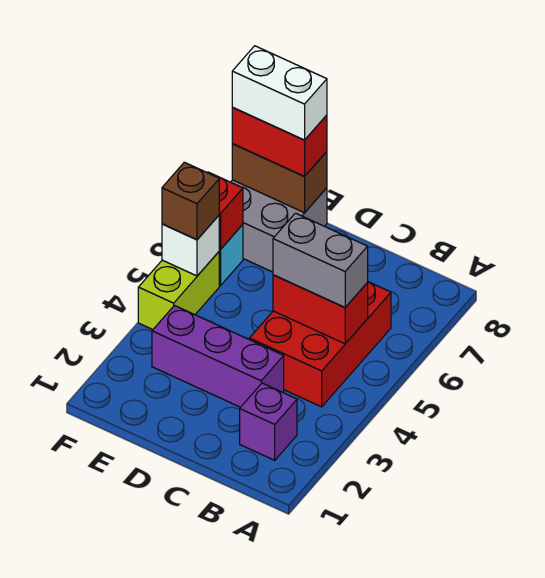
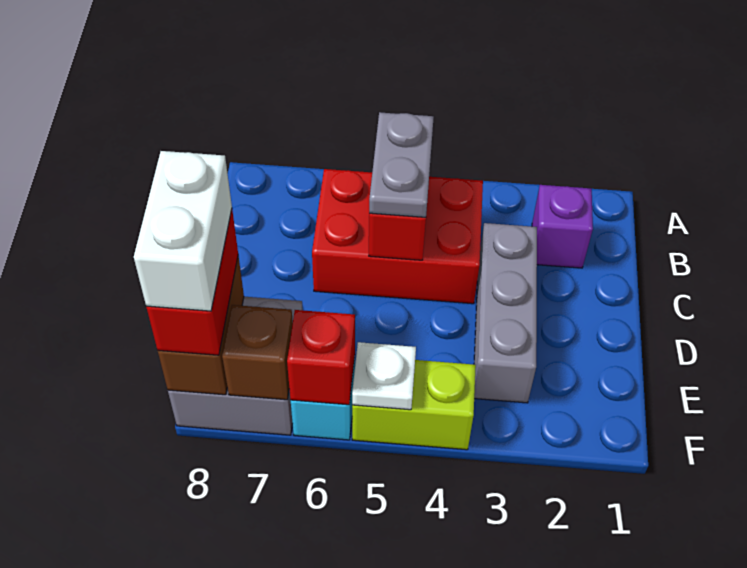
grey brick B5:C5 level 3 -> grey plate B5:C5 level 3
purple brick C3:E3 level 1 -> grey brick C3:E3 level 1
white brick F5 level 2 -> white plate F5 level 2
brown brick F5 level 3 -> brown brick F7 level 2

